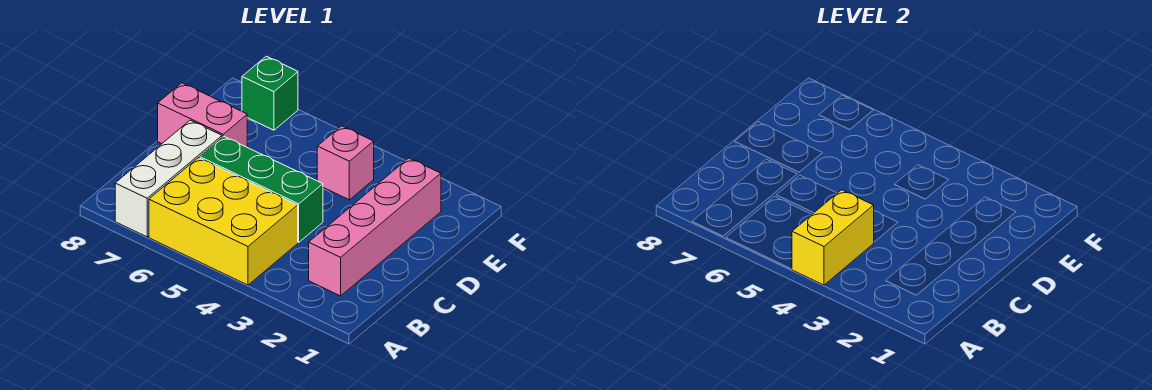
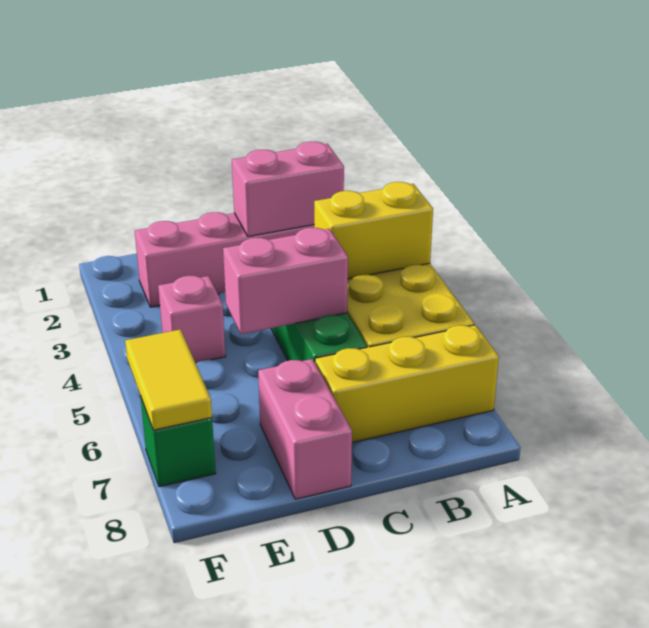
white brick A7:C7 level 1 -> yellow brick A7:C7 level 1
none -> pink brick B2:C2 level 2
none -> pink brick C5:D5 level 2
none -> yellow tile F6:F7 level 2

